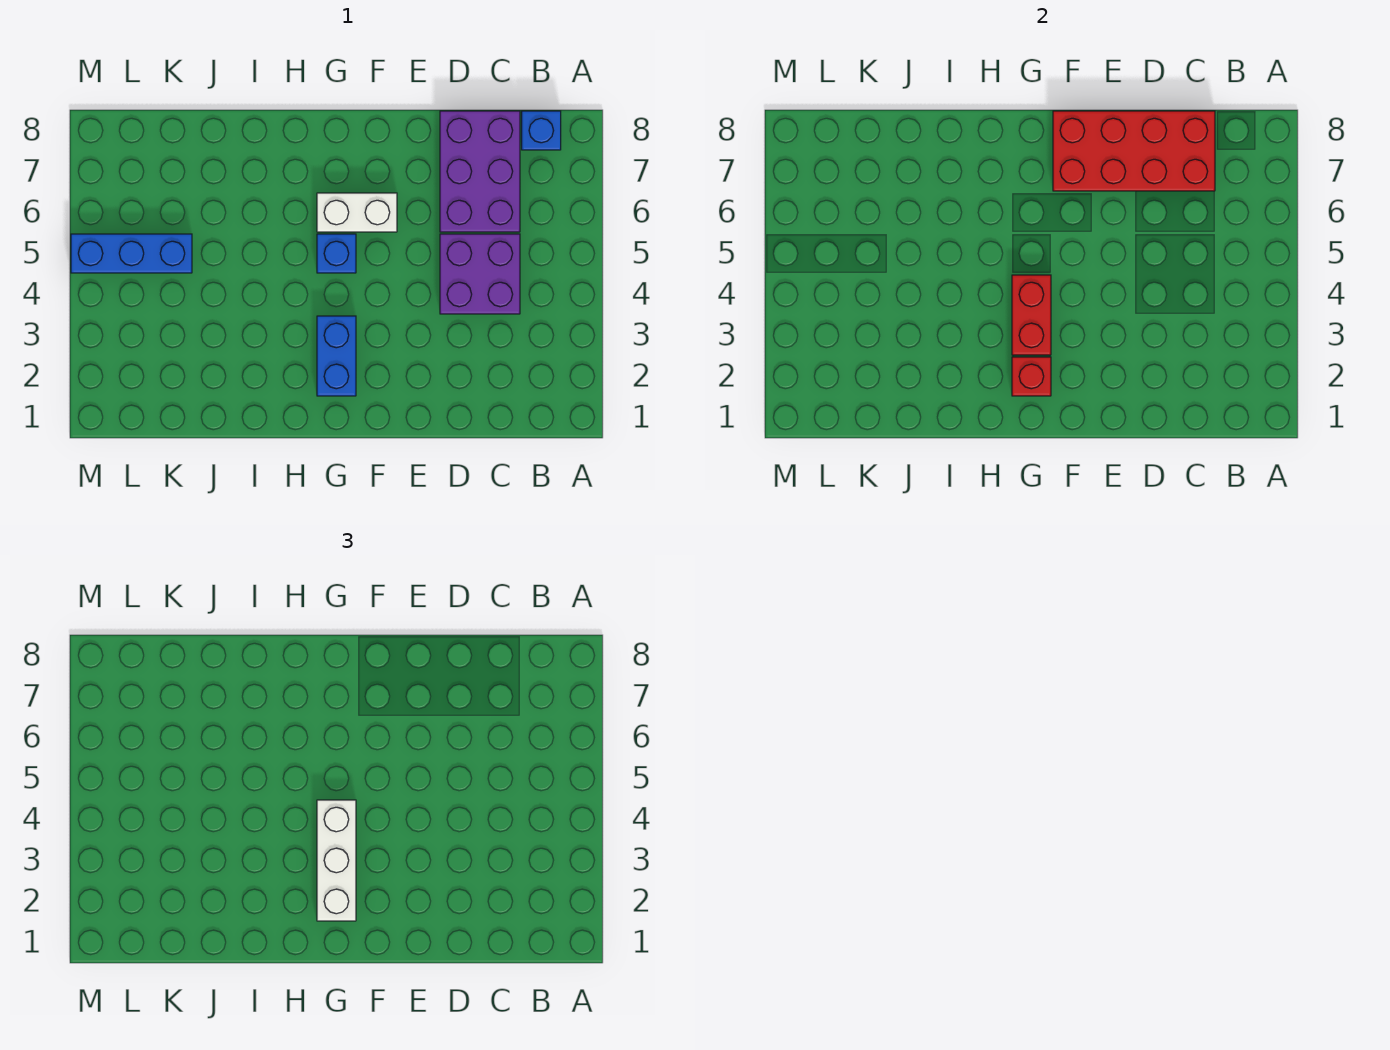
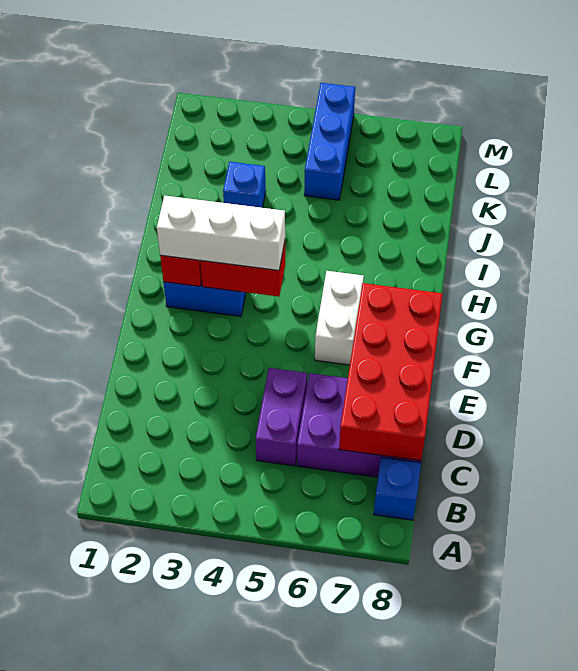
purple brick C4:D5 level 1 -> purple brick C5:D5 level 1
blue brick G5 level 1 -> blue brick J3 level 1

